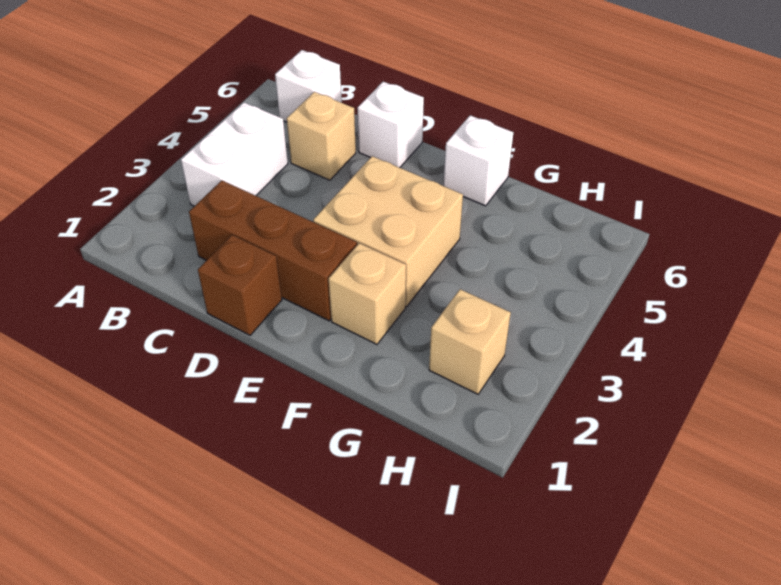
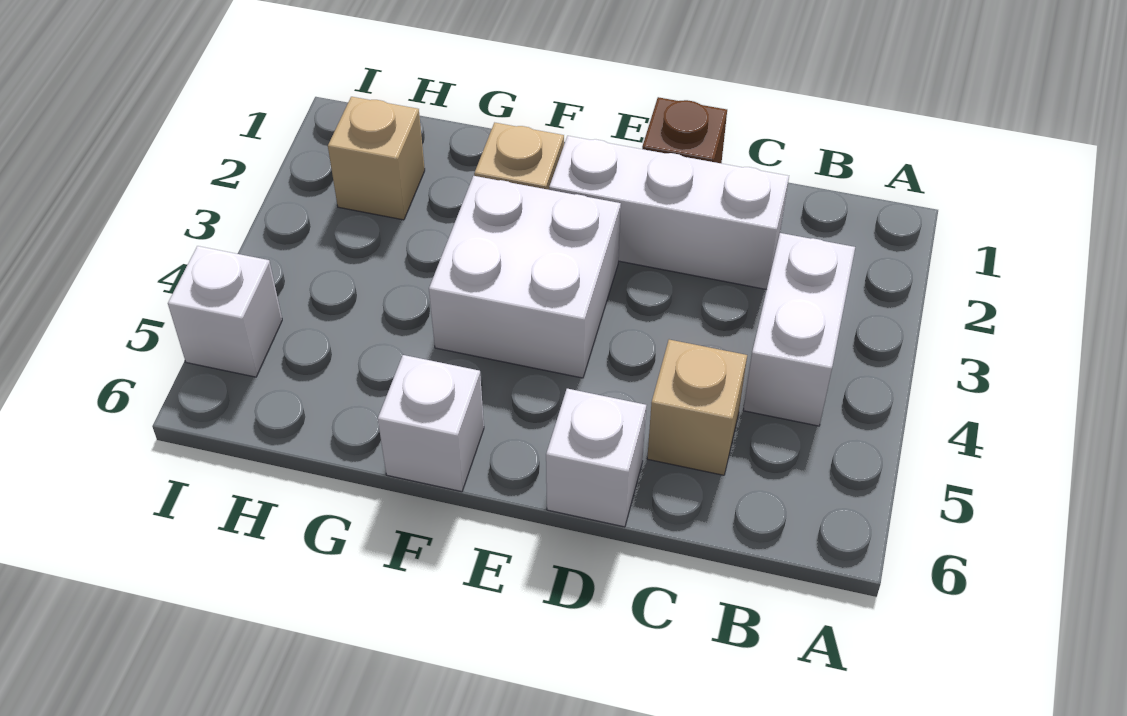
white brick B6 level 1 -> white brick I5 level 1
brown brick C2:E2 level 1 -> white brick C2:E2 level 1
tan brick E3:F4 level 1 -> white brick E3:F4 level 1

